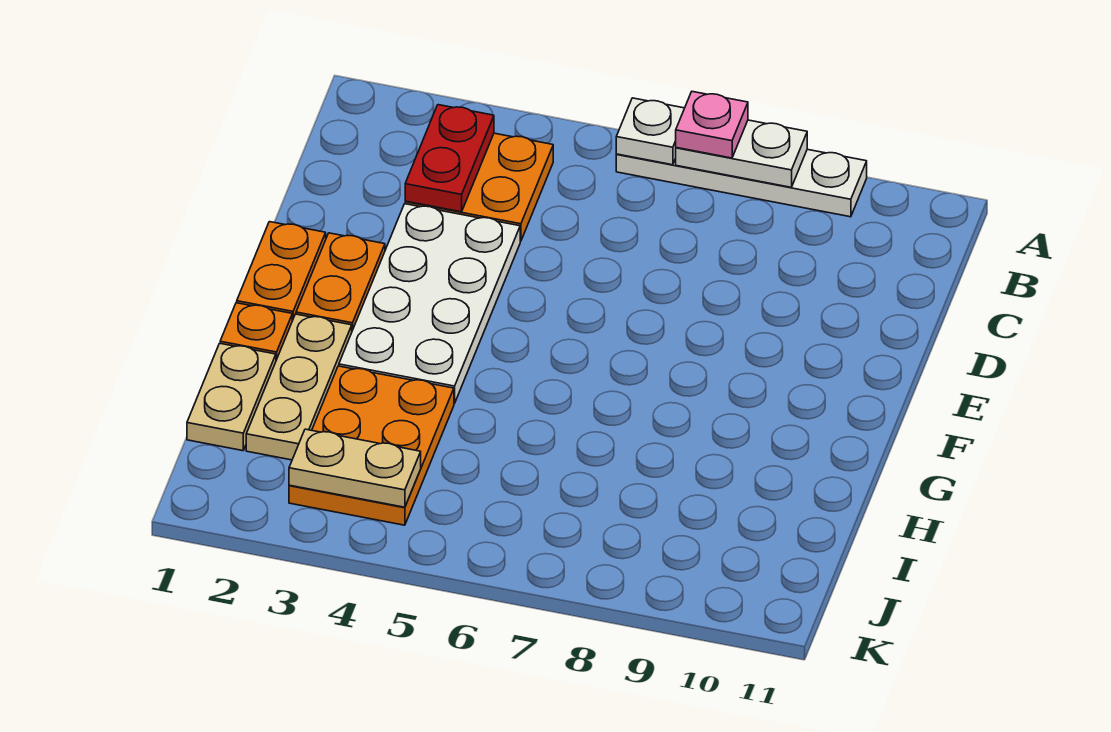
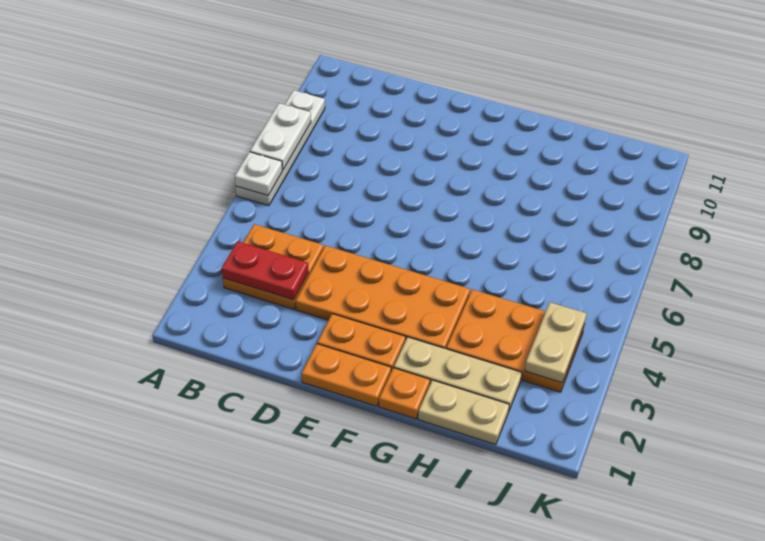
pink plate A7 level 3 -> none
white plate D3:G4 level 1 -> orange plate D3:G4 level 1

